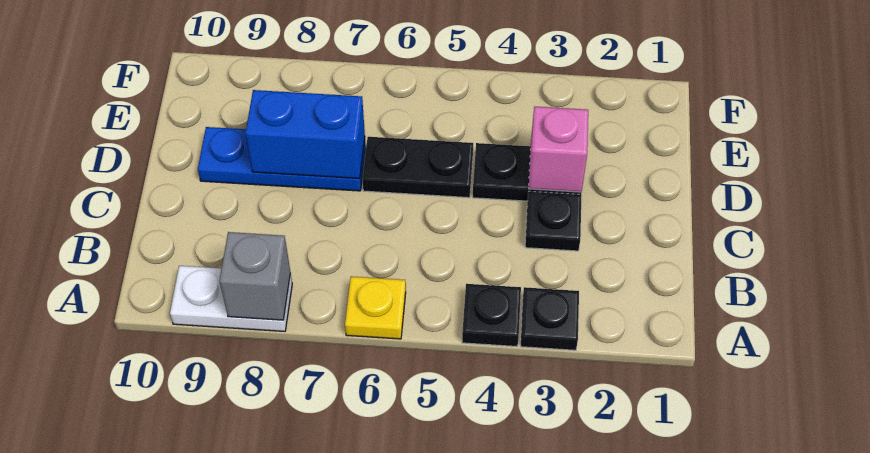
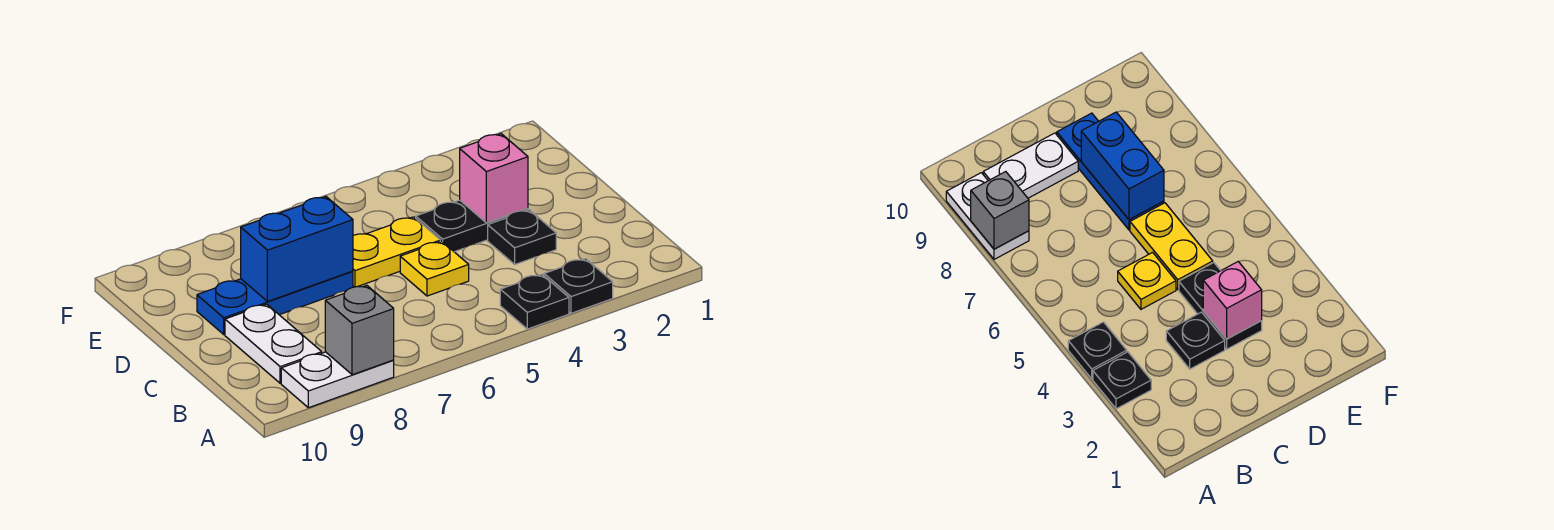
yellow plate A6 level 1 -> yellow plate C5 level 1
none -> white plate B9:C9 level 1
black plate D5:D6 level 1 -> yellow plate D5:D6 level 1

